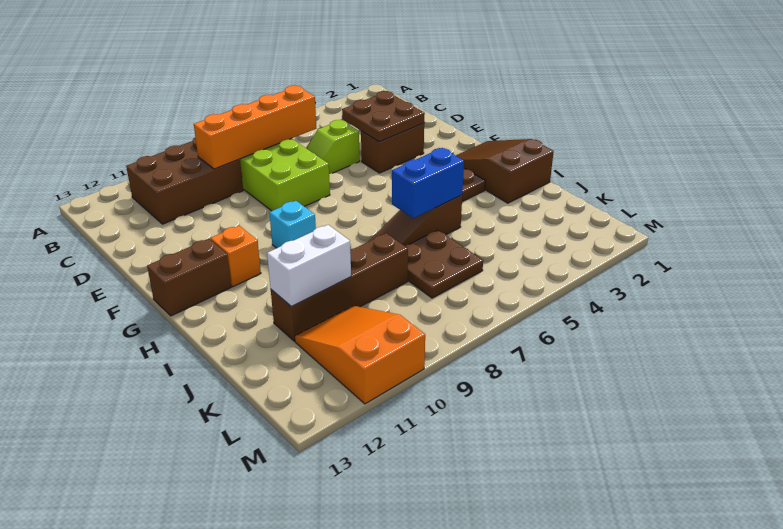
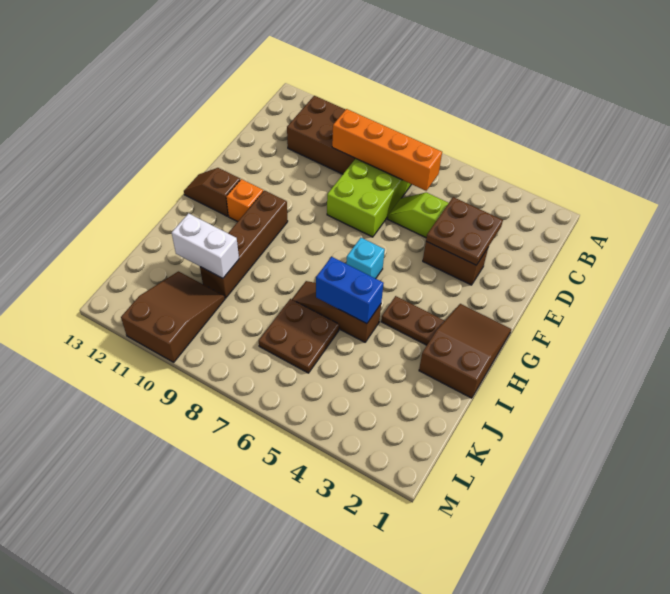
cyan brick G9 level 1 -> cyan brick G6 level 1
brown brick G12:G13 level 1 -> brown slope G12:G13 level 1 top 12
brown brick J8:J11 level 1 -> brown brick G10:J10 level 1
orange slope K10:M11 level 1 top M -> brown slope K10:M11 level 1 top M

